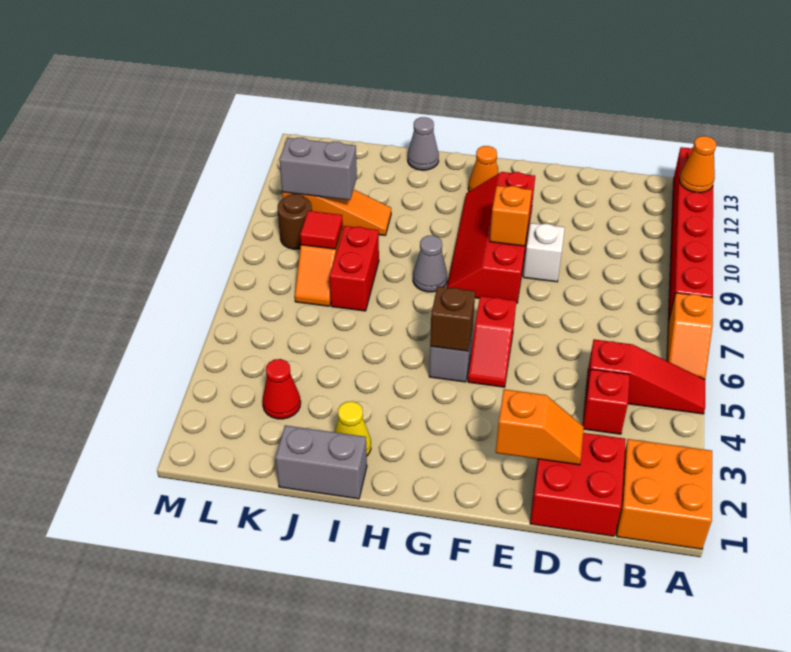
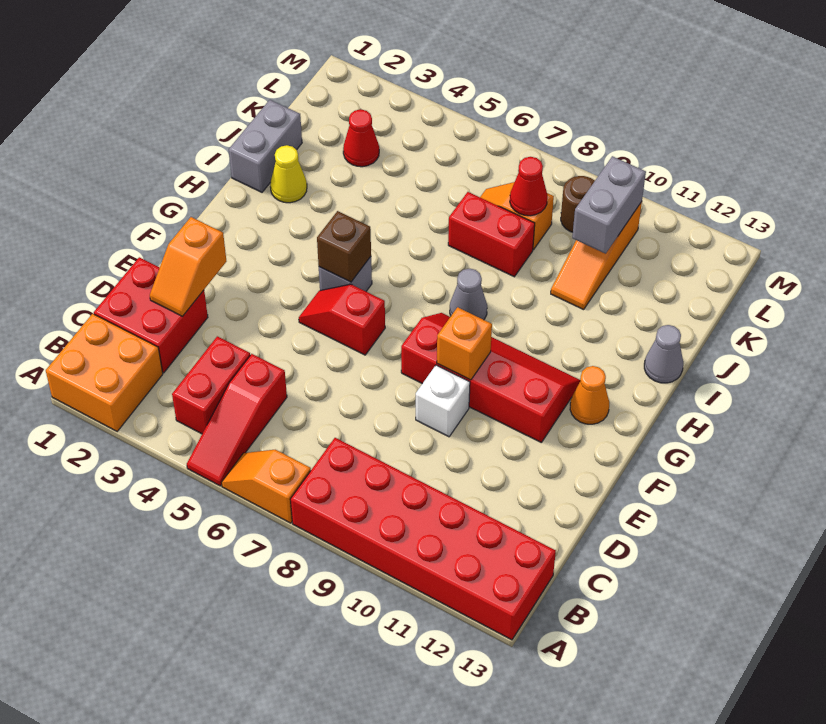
red brick A8:A13 level 1 -> red brick A8:B13 level 1
orange cone A12 level 2 -> none
red brick C4 level 1 -> red brick B4:C4 level 1
red tile K8 level 2 -> red cone K8 level 2

